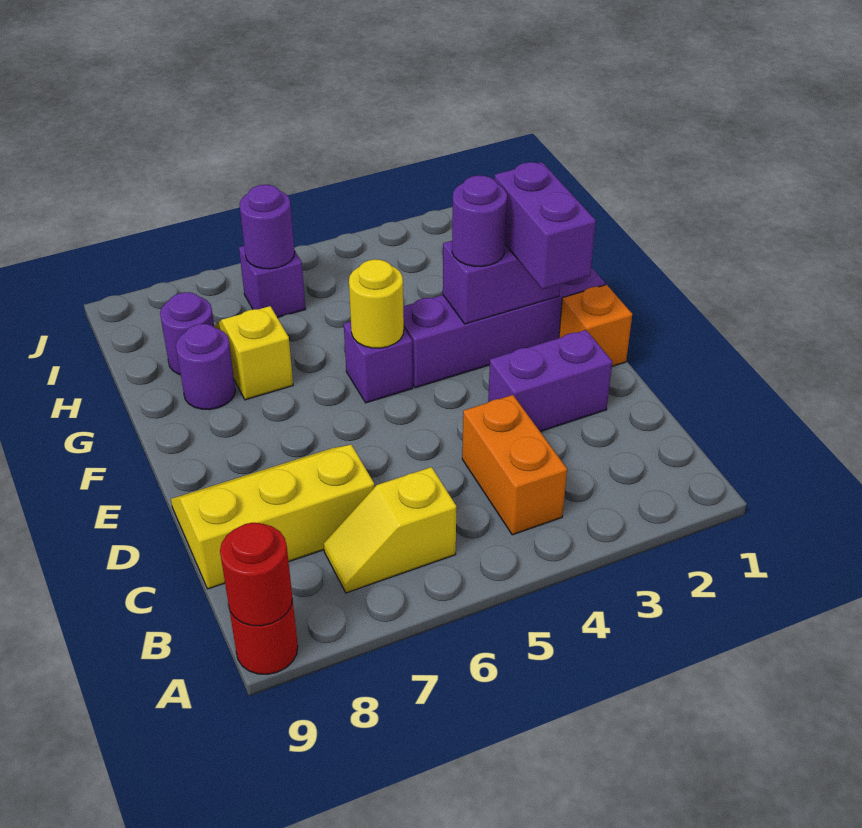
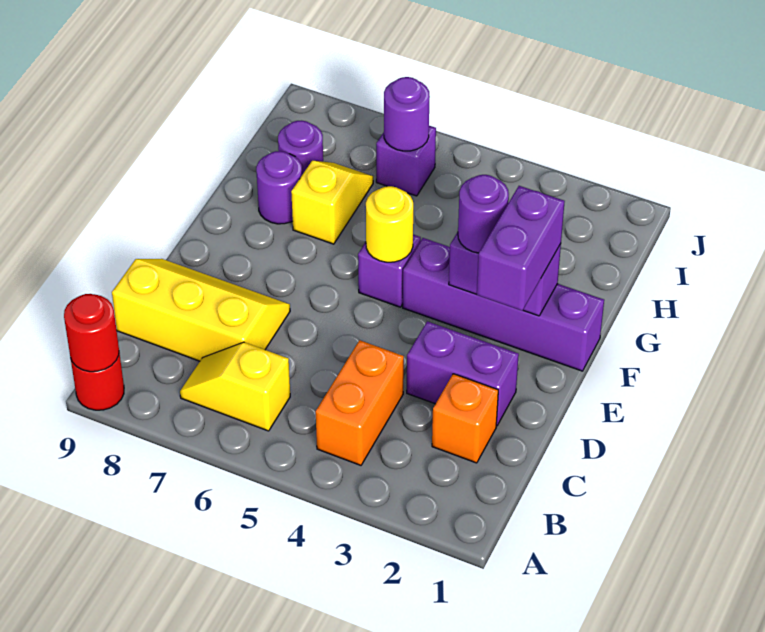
orange brick E1 level 1 -> orange brick C2 level 1

